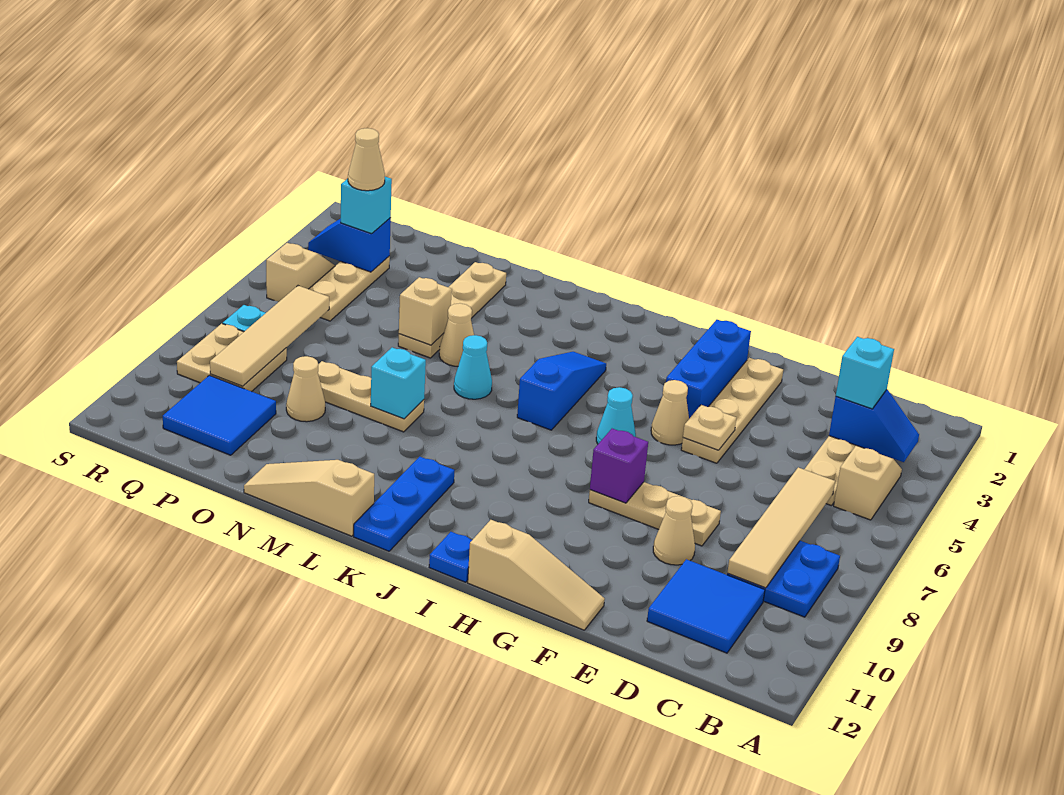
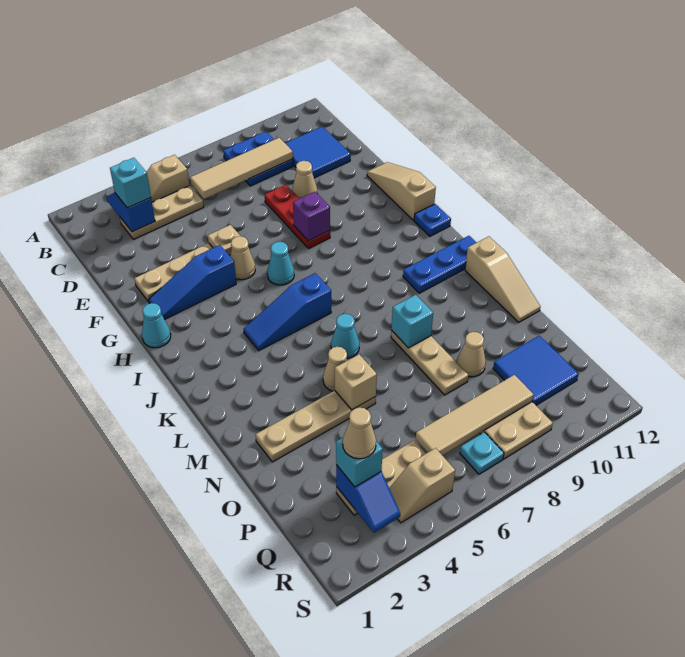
tan plate E8:G8 level 1 -> red plate E8:G8 level 1
blue brick G2:G4 level 1 -> blue slope G2:G4 level 1 top 4
none -> cyan cone H1 level 1

